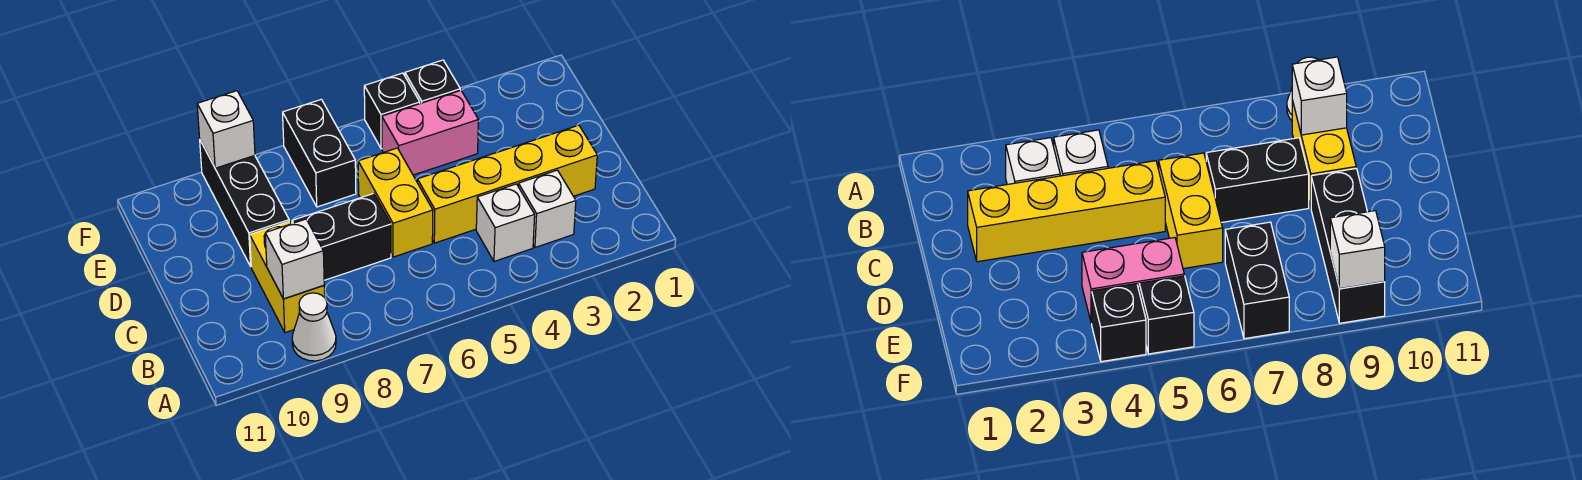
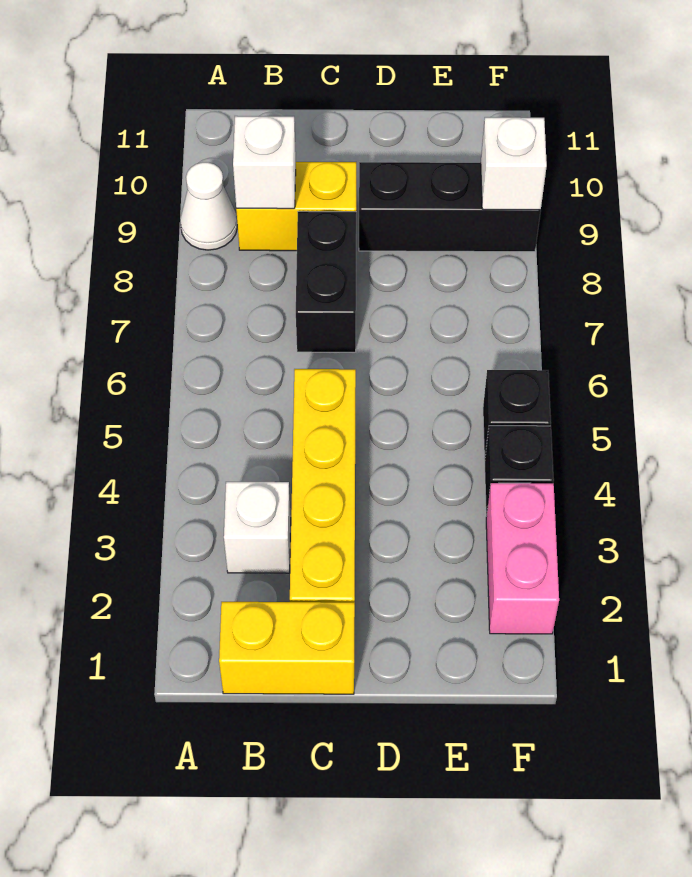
white brick B4 level 1 -> none
yellow brick C6:D6 level 1 -> yellow brick B1:C1 level 1
pink brick E4:E5 level 1 -> pink brick F2:F3 level 1
black brick E7:F7 level 1 -> none

